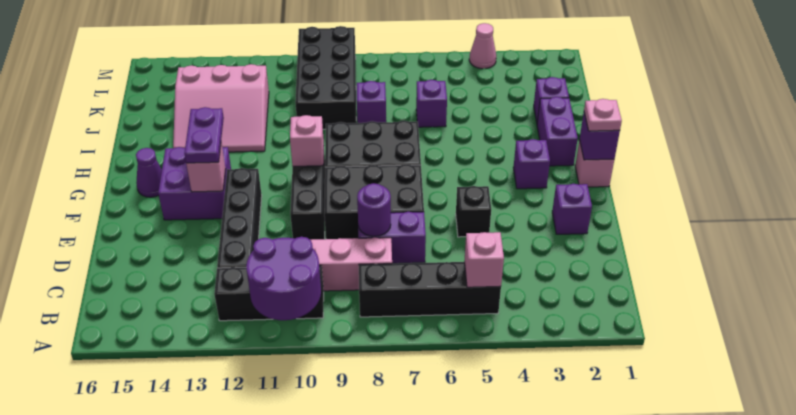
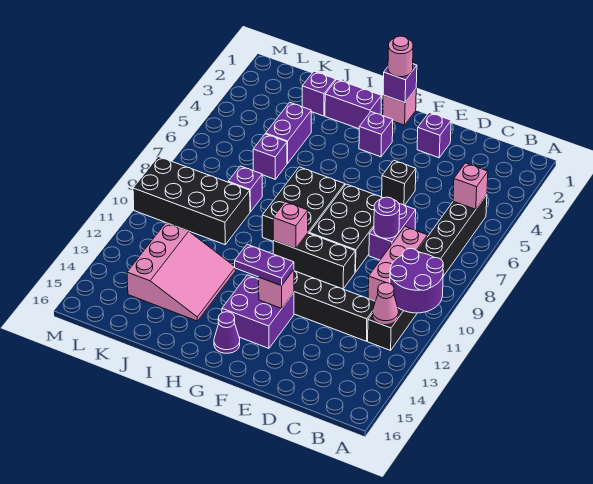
pink plate G1 level 3 -> pink round brick G1 level 3
none -> purple brick J4:J5 level 1
pink cone M4 level 1 -> pink cone B12 level 2

